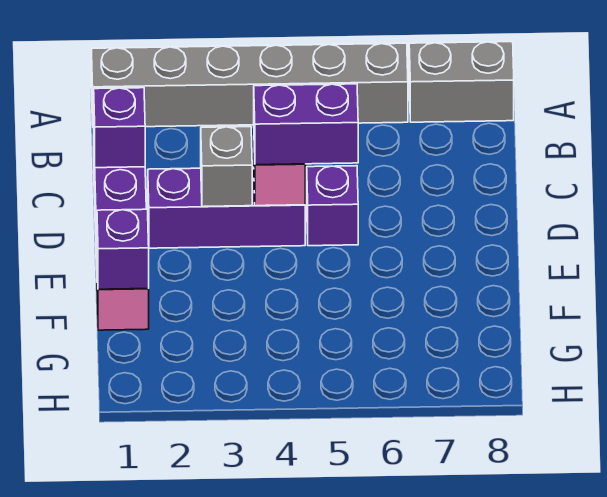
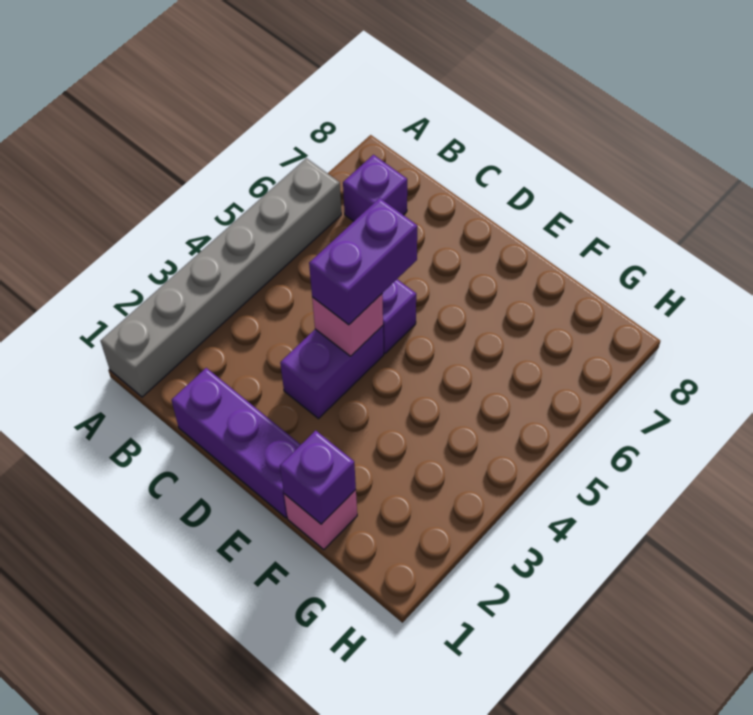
grey brick A7:A8 level 1 -> none
purple brick C1 level 2 -> purple brick B7 level 1
purple brick D2:D4 level 1 -> purple brick D3:D4 level 1
grey brick D3 level 2 -> none

